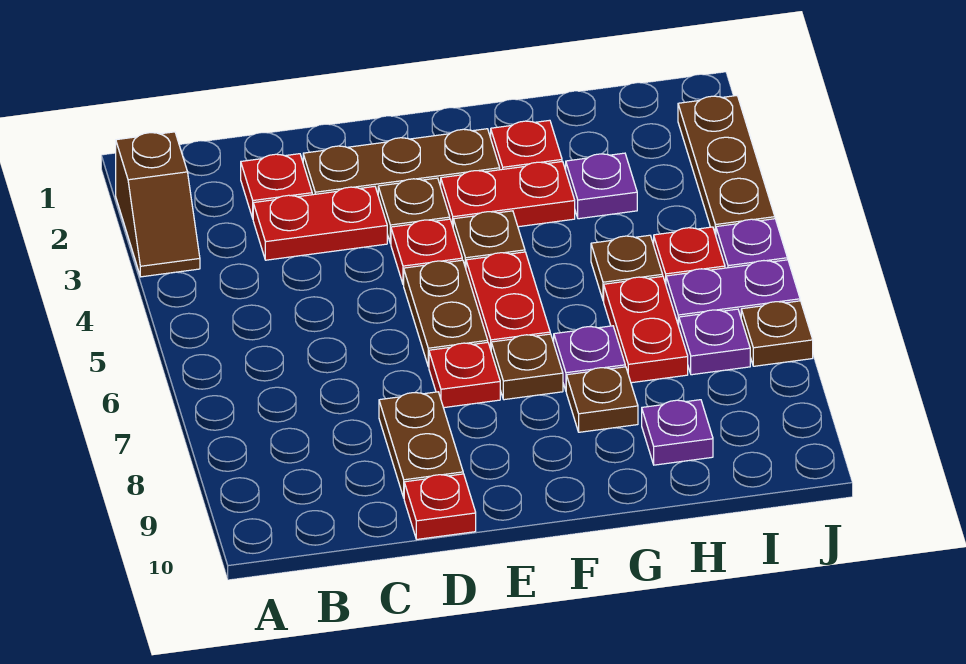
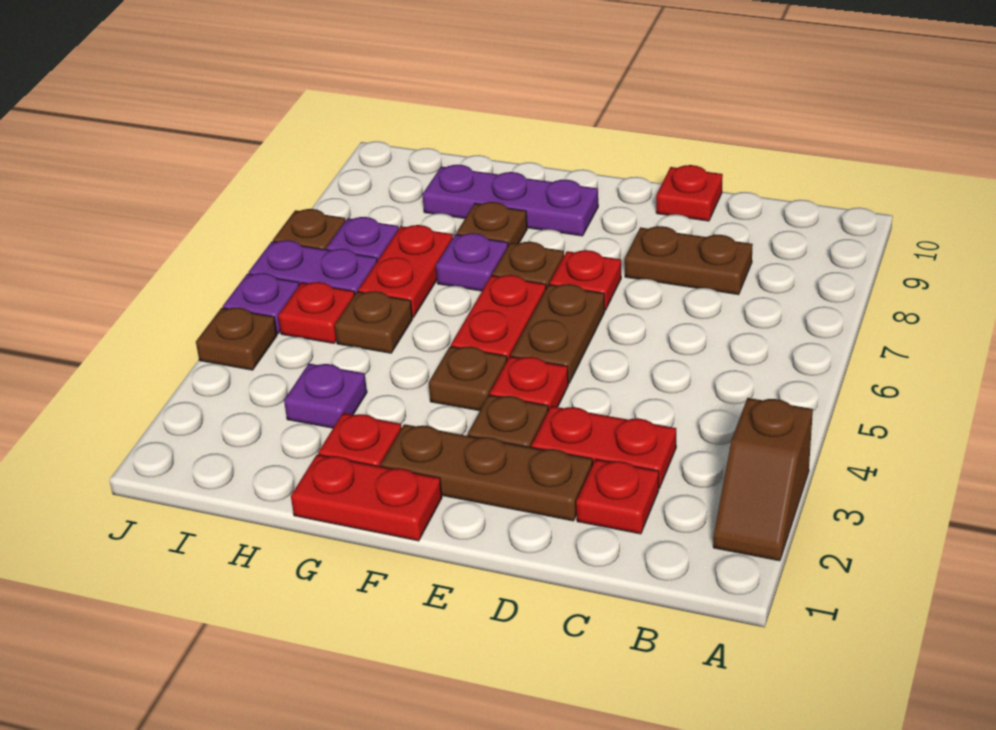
brown slope A2:A3 level 1 top 2 -> brown slope A2:A3 level 1 top 3
brown plate D8:D9 level 1 -> brown plate C8:D8 level 1
red plate F3:G3 level 1 -> red plate F1:G1 level 1
purple plate H9 level 1 -> purple plate F9:H9 level 1
brown plate J2:J4 level 1 -> brown plate J4 level 1

